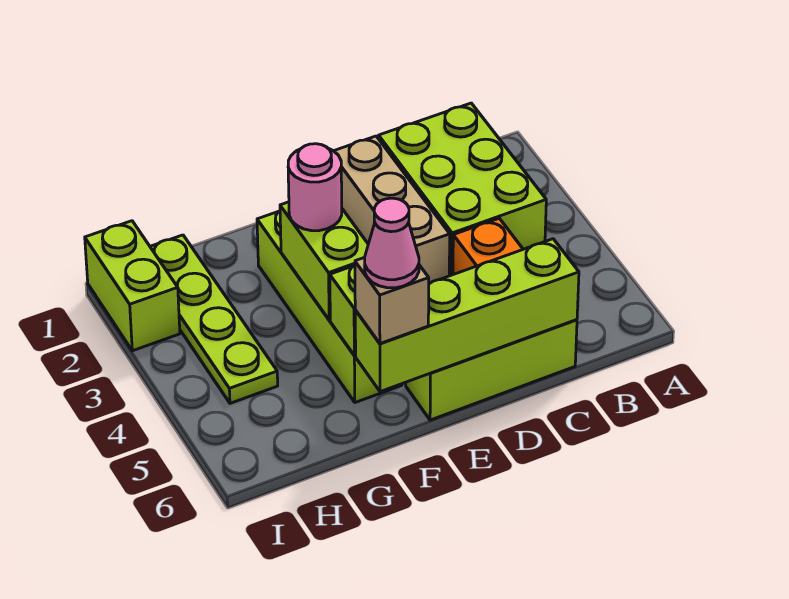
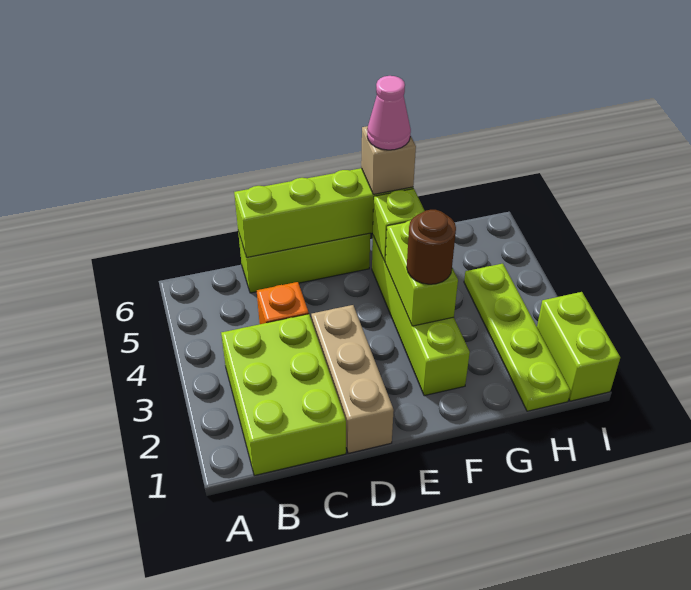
pink round brick F3 level 3 -> brown round brick F3 level 3

